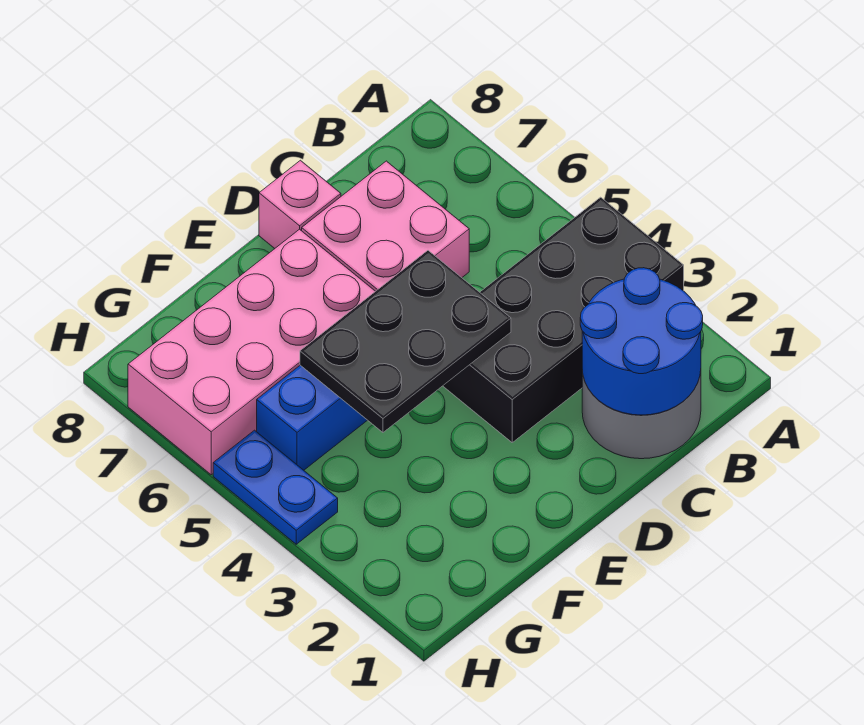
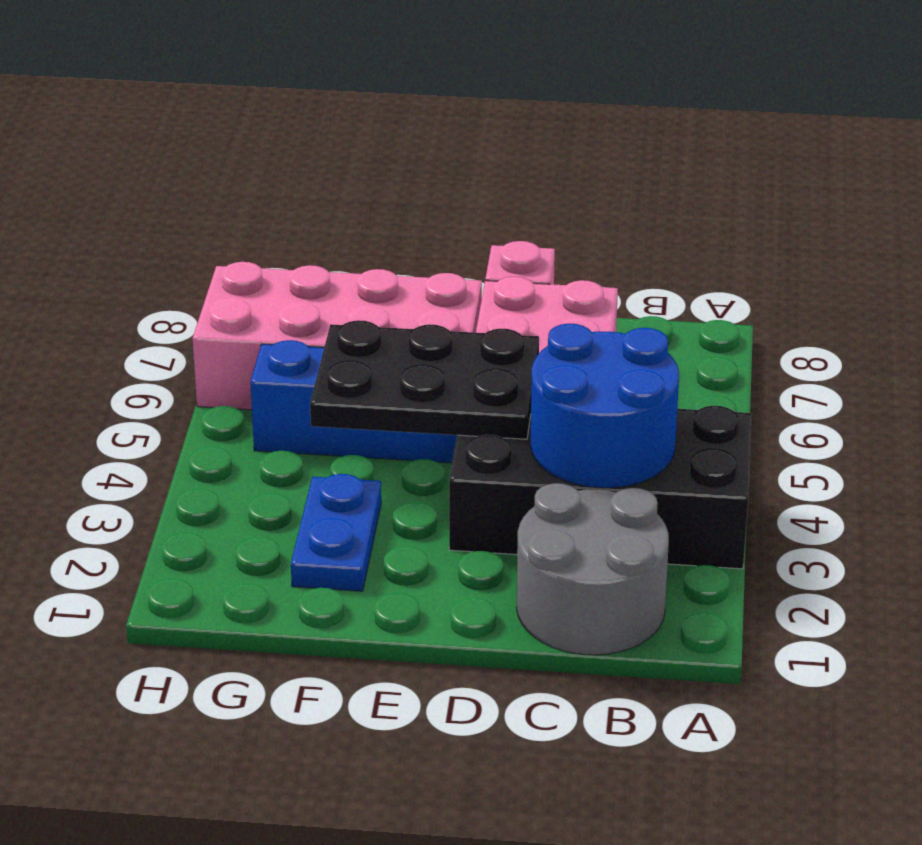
blue round brick B1:C2 level 2 -> blue round brick B3:C4 level 2
blue plate H4:H5 level 1 -> blue plate F2:F3 level 1

